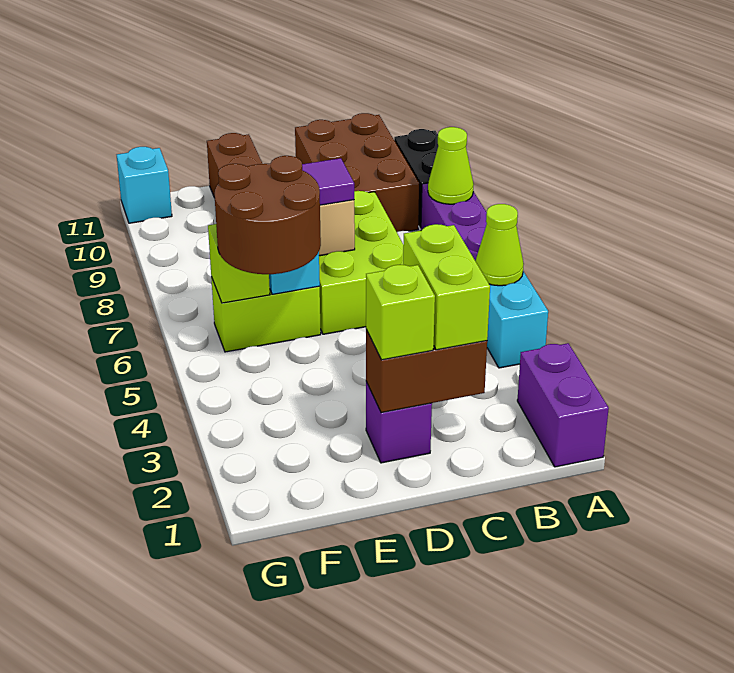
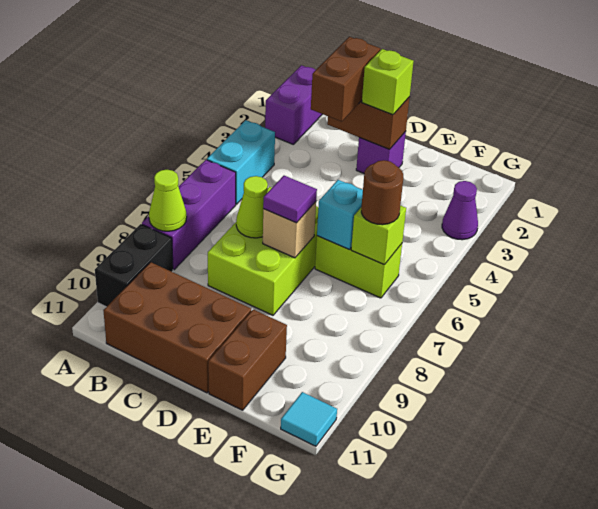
lime cone A5 level 2 -> lime cone C7 level 2
brown brick B9:C11 level 1 -> brown brick B10:D11 level 1
lime brick C2:C3 level 3 -> brown brick C2:C3 level 3
brown round brick E5:F6 level 3 -> brown round brick F6 level 3
none -> purple cone G3 level 1
cyan brick G11 level 1 -> cyan tile G11 level 1

